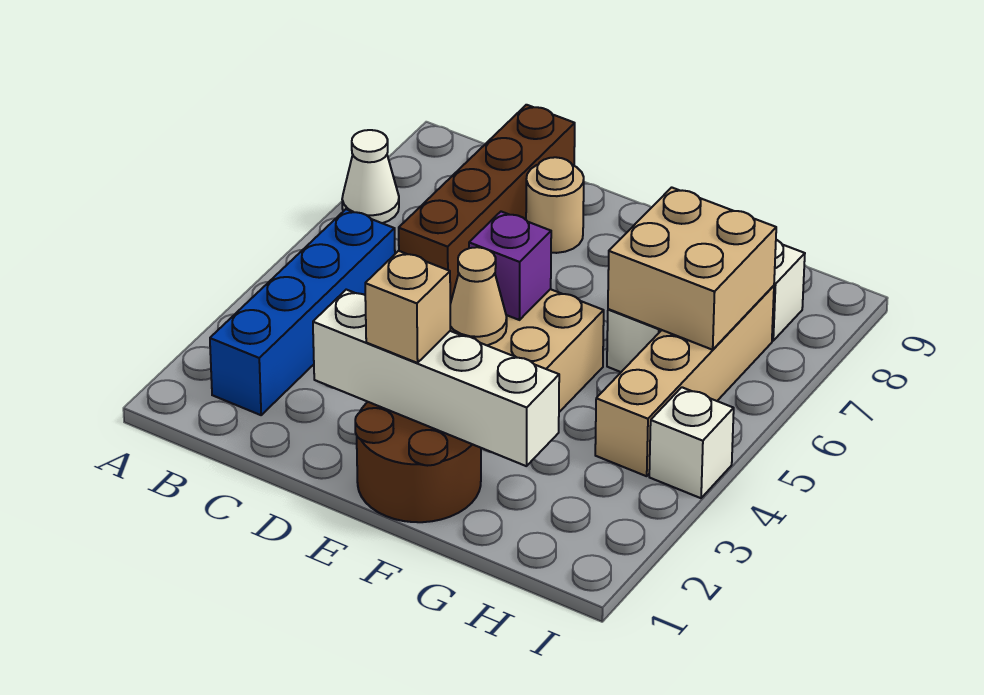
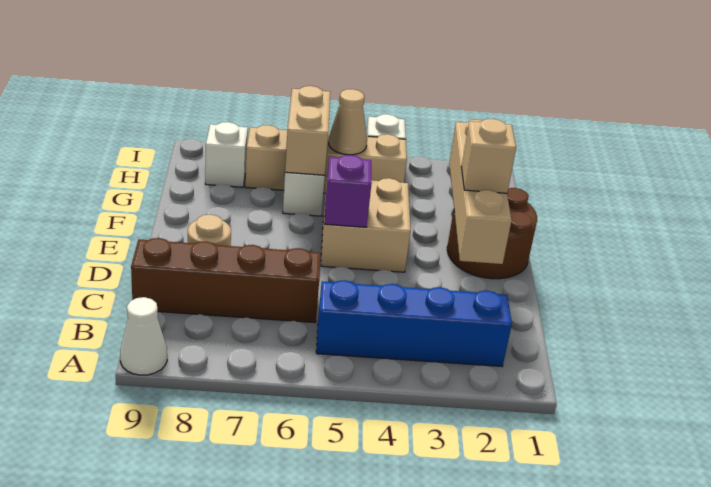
white cone A7 level 1 -> white cone A9 level 1
white brick D2:G2 level 2 -> tan brick D2:G2 level 2
tan cone E4 level 2 -> tan cone H5 level 2
tan brick G6:H7 level 2 -> tan brick G6:H6 level 2

